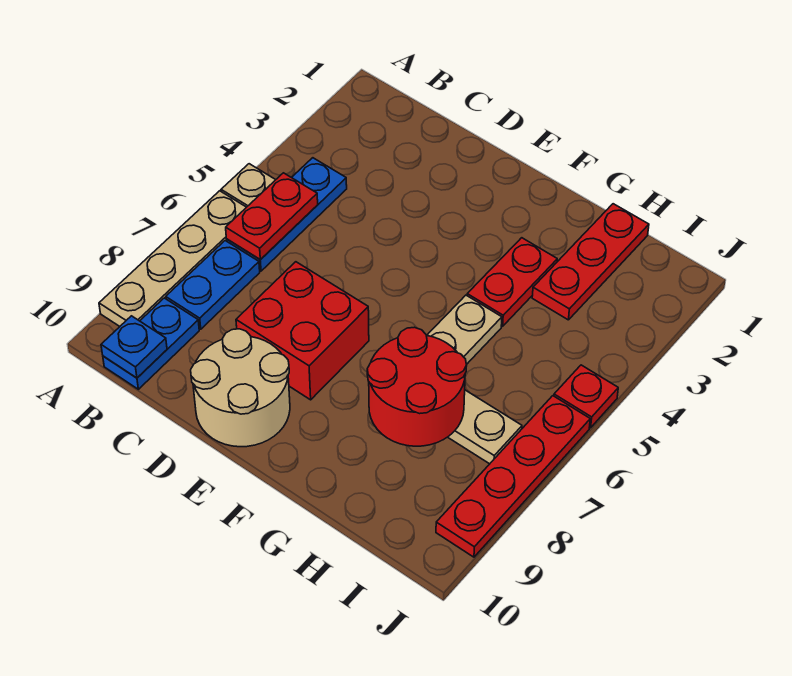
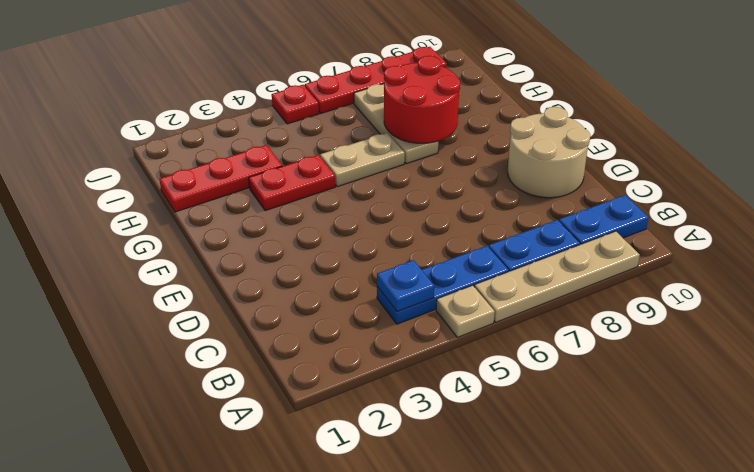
red plate B5:B6 level 2 -> none
blue plate B10 level 2 -> blue plate B4 level 2
red brick D7:E8 level 1 -> none

